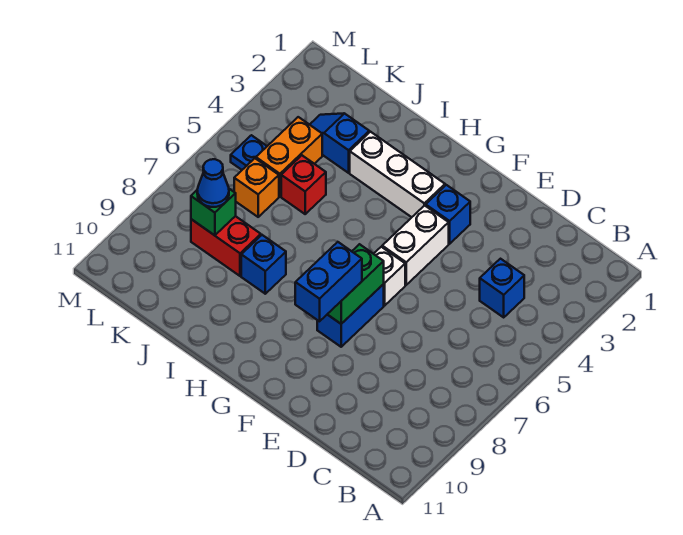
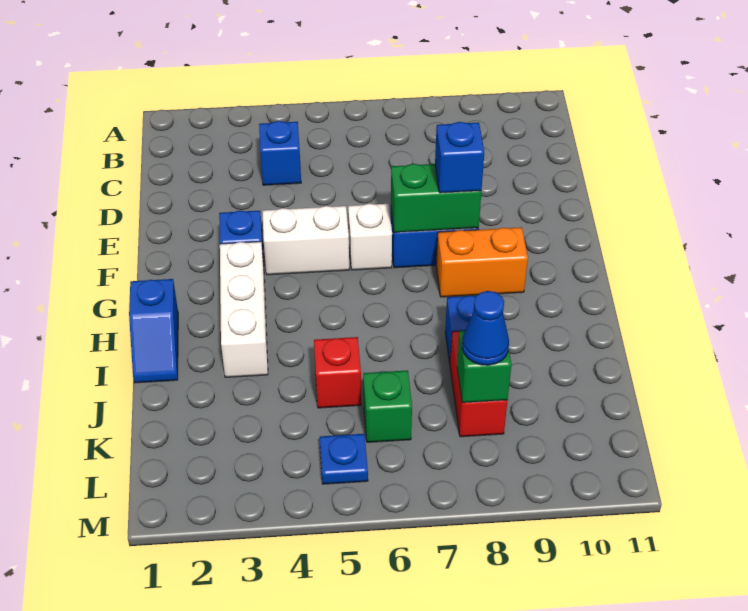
blue brick F8:F9 level 3 -> blue brick F8 level 3
blue slope J3:K3 level 1 top J -> blue slope H1:I1 level 1 top H
orange brick K4:K5 level 1 -> orange brick G8:G9 level 1
orange brick K6 level 1 -> green brick K6 level 1

